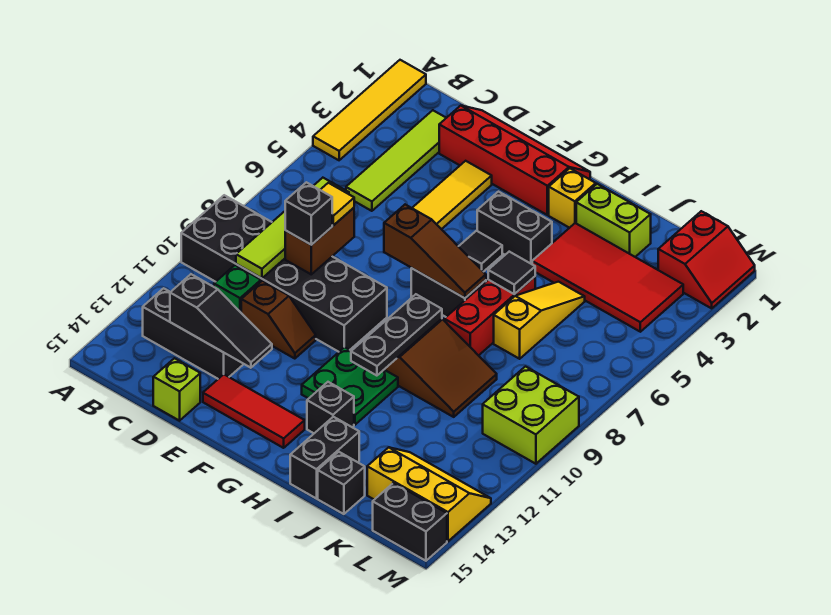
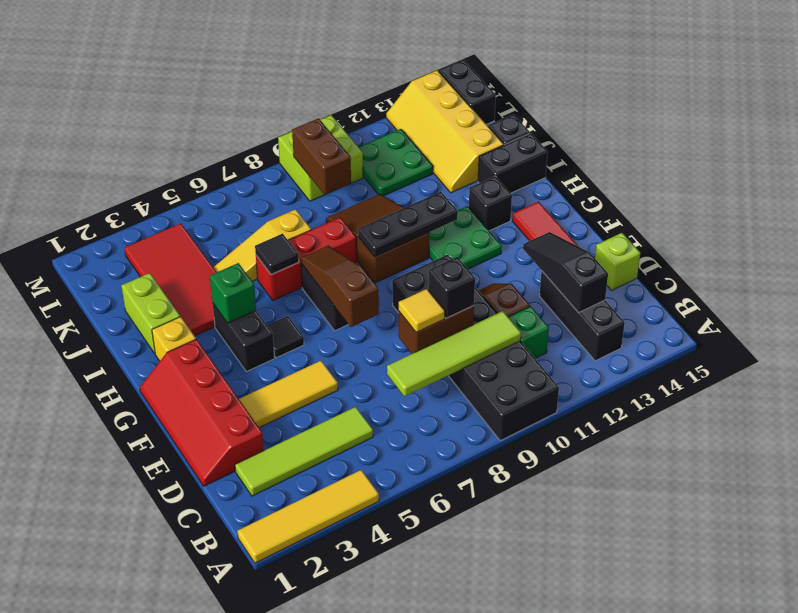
none -> green brick H4 level 2
none -> brown brick K9:L9 level 2
none -> green plate K11:L12 level 1
yellow slope K13:M14 level 1 top 14 -> yellow slope J13:M14 level 1 top 14
red slope L1:M2 level 1 top L -> none

